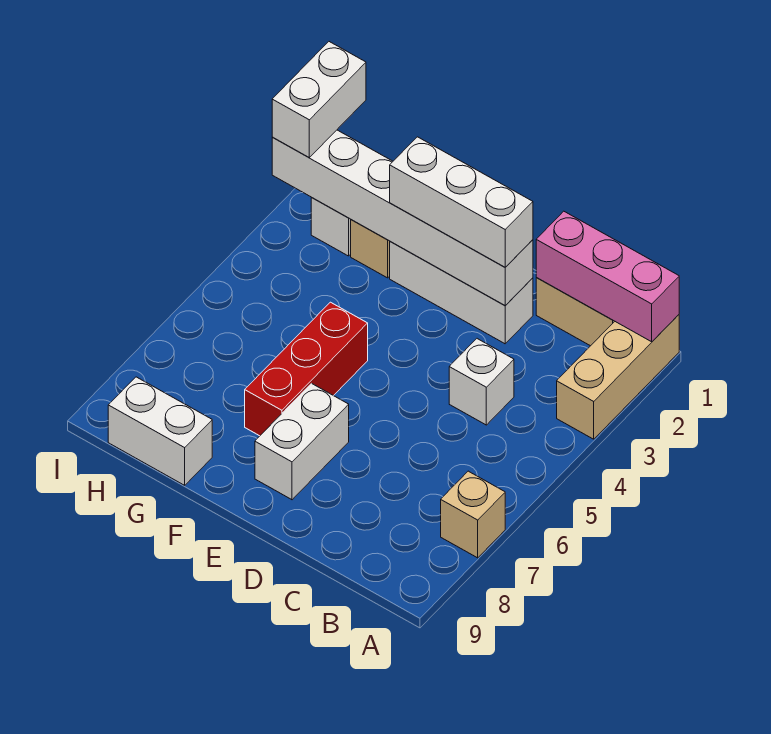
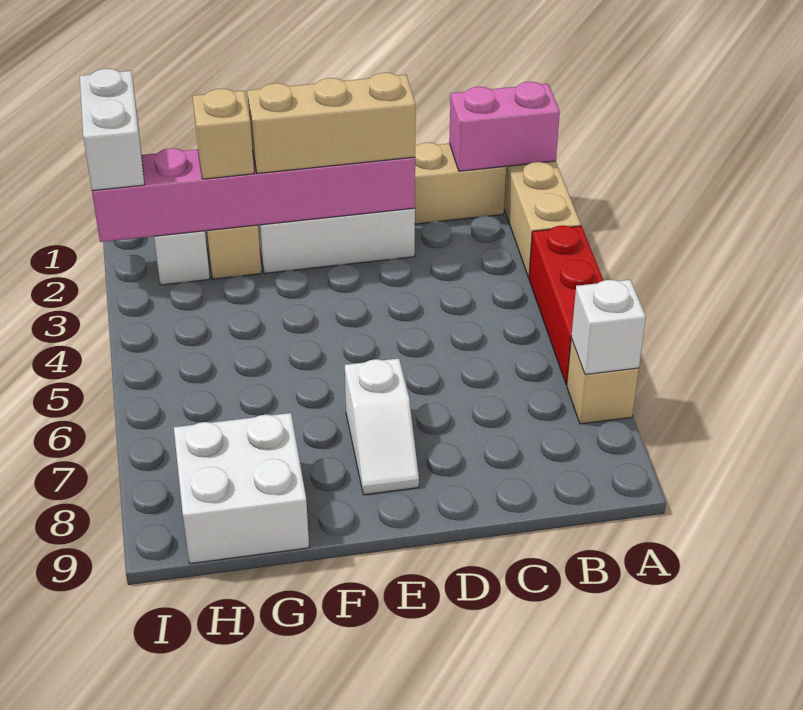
pink brick A1:C1 level 2 -> pink brick A1:B1 level 2
white brick C4 level 1 -> white brick A7 level 2
white brick D2:I2 level 2 -> pink brick D2:I2 level 2
white brick D2:F2 level 3 -> tan brick D2:F2 level 3
white brick E7:E8 level 1 -> white slope E7:E8 level 1 top 7
red brick F5:F7 level 1 -> red brick A4:A6 level 1
none -> tan brick G2 level 3
white brick G9:H9 level 1 -> white brick G8:H9 level 1

